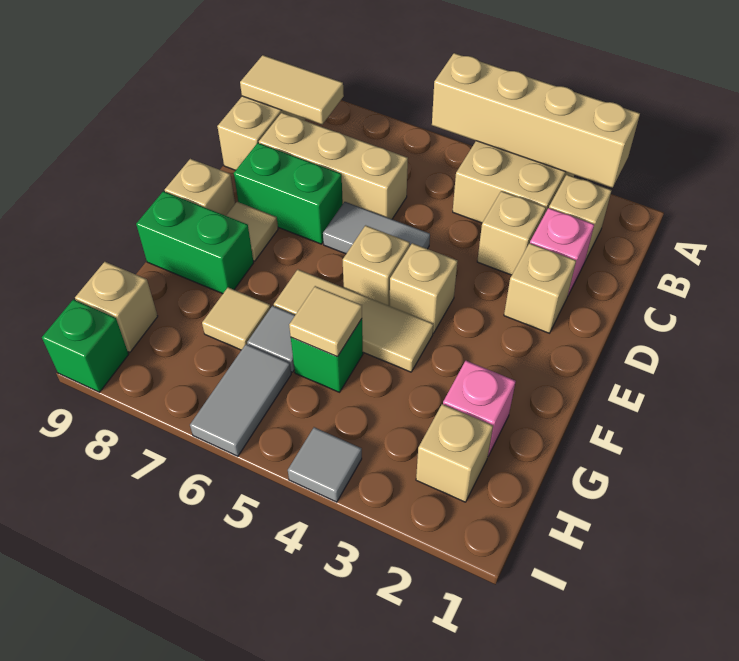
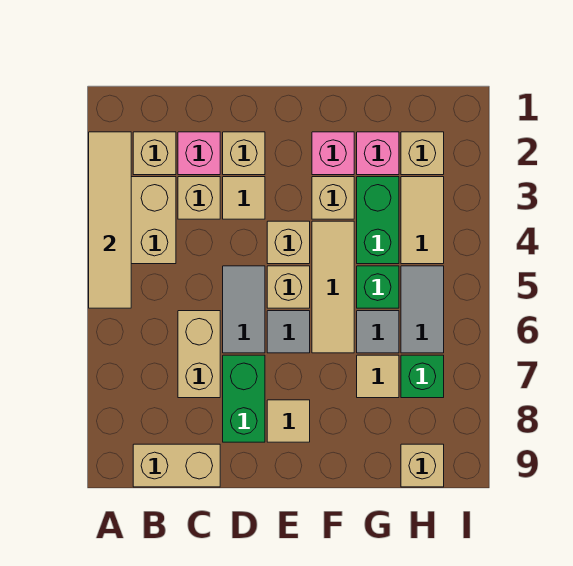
tan brick A2:A5 level 2 -> tan tile A2:A5 level 2
tan tile B8:B9 level 2 -> tan tile H3:H4 level 1
tan brick C6:C8 level 1 -> tan brick C6:C7 level 1
tan brick E9 level 1 -> tan brick F3 level 1
none -> pink brick F2 level 1
green brick F8:F9 level 1 -> green brick G3:G4 level 1
tan tile G5 level 2 -> tan tile D3 level 1
grey tile H6:I6 level 1 -> grey tile H5:H6 level 1
grey tile I4 level 1 -> grey tile E6 level 1
green brick I9 level 1 -> green brick H7 level 1

